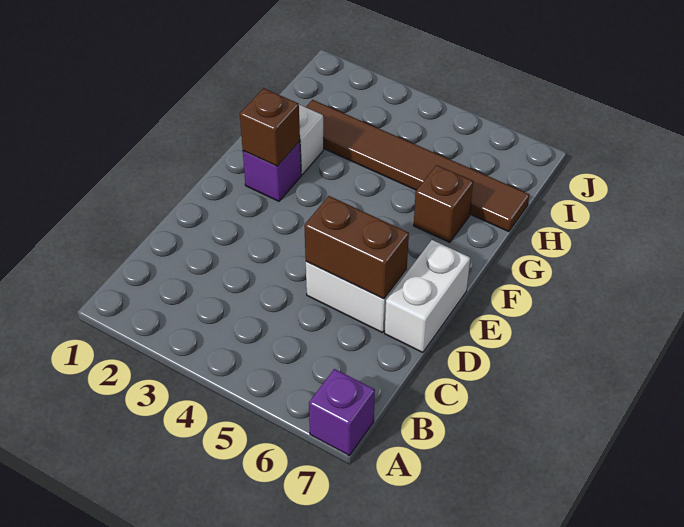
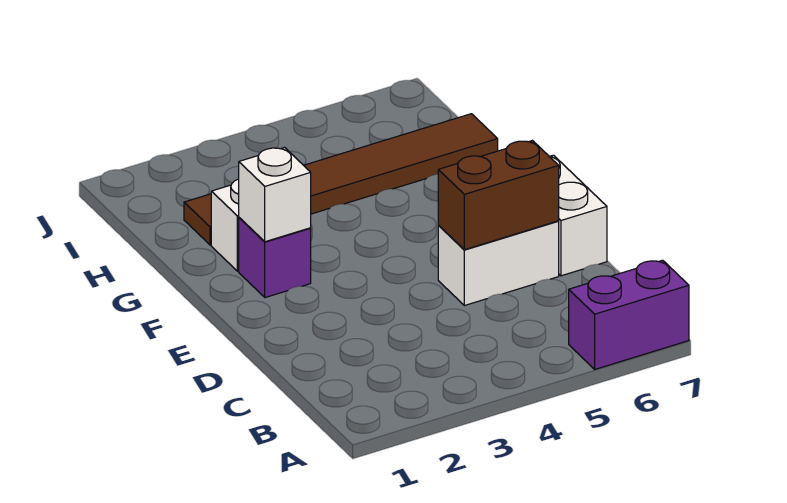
purple brick A7 level 1 -> purple brick A6:A7 level 1
brown brick F2 level 2 -> white brick F2 level 2
brown brick G6 level 1 -> none

